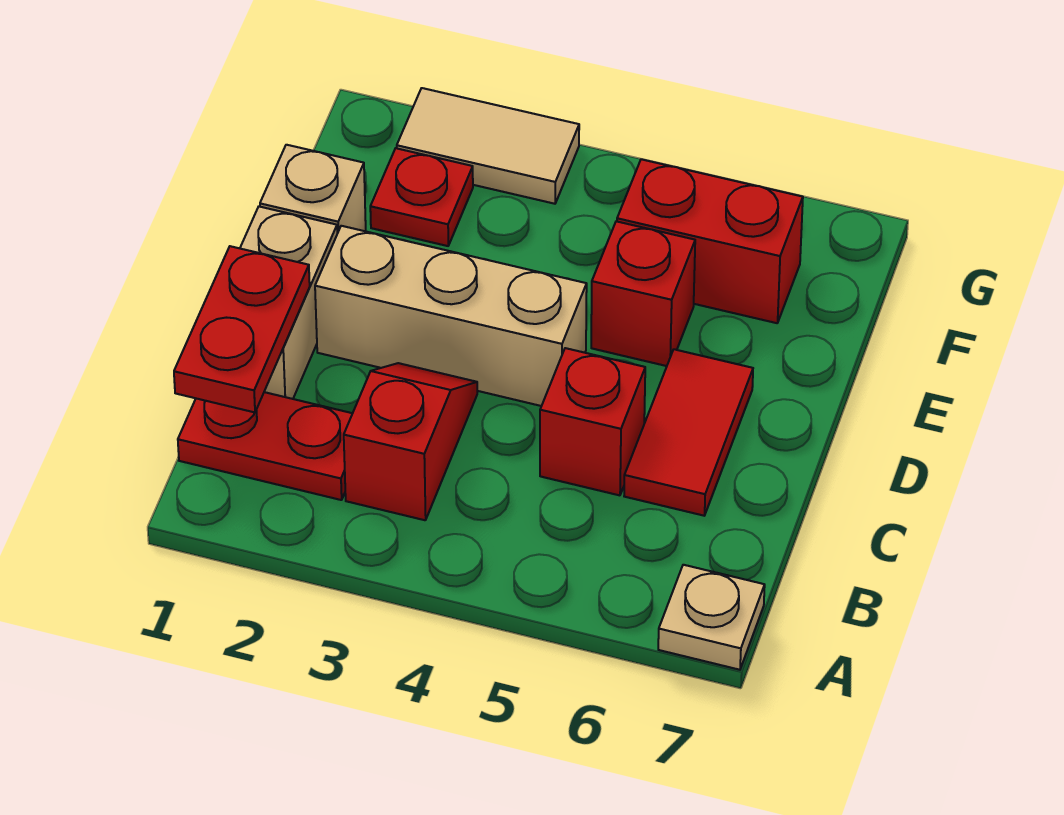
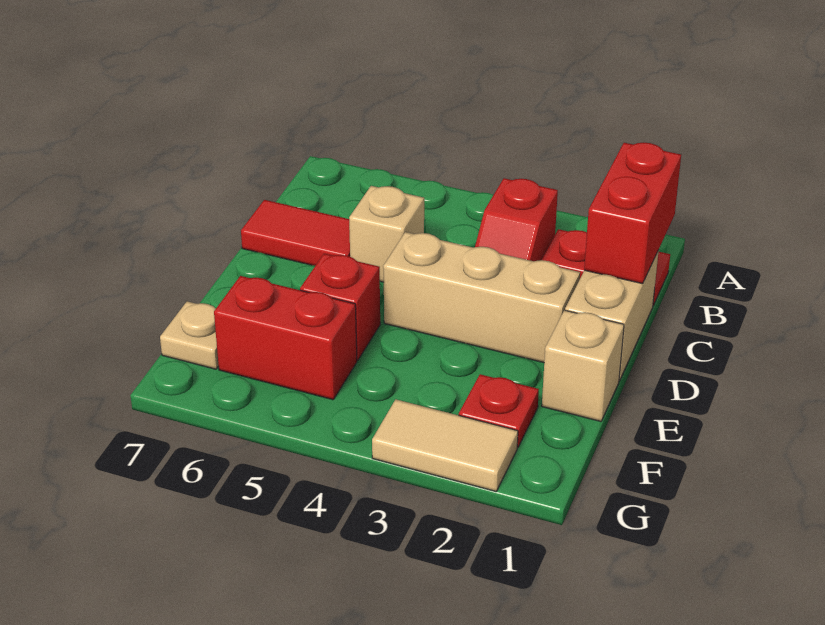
tan plate A7 level 1 -> tan plate F7 level 1
red plate B1:C1 level 2 -> red brick B1:C1 level 2
red brick C5 level 1 -> tan brick C5 level 1
red tile C6:D6 level 1 -> red tile C6:C7 level 1

